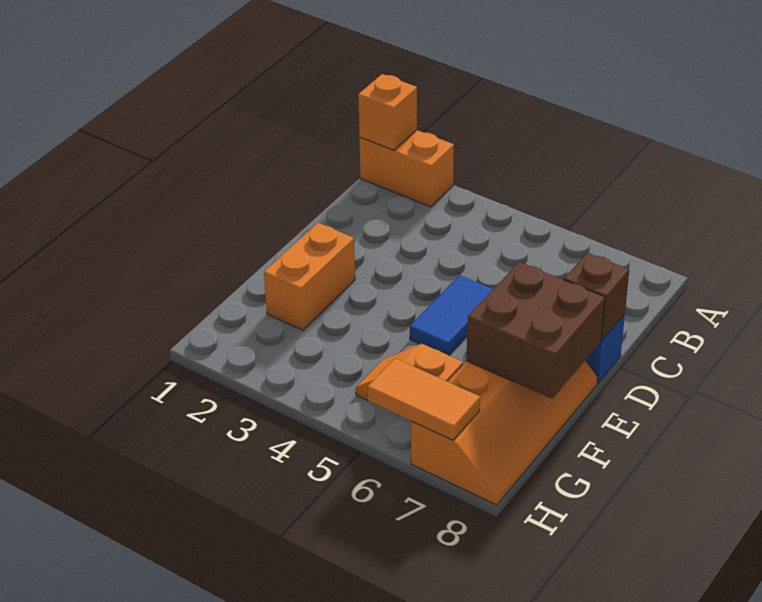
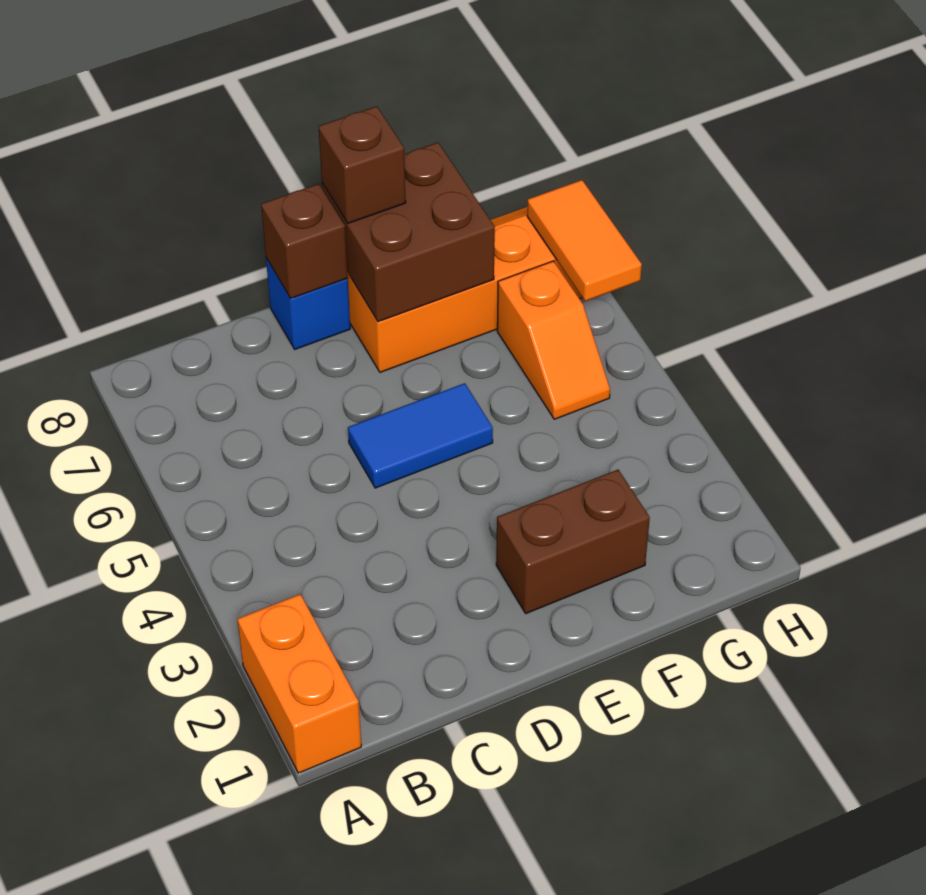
orange brick A1 level 2 -> none
orange brick E2:F2 level 1 -> brown brick E2:F2 level 1
none -> brown brick E8 level 3

